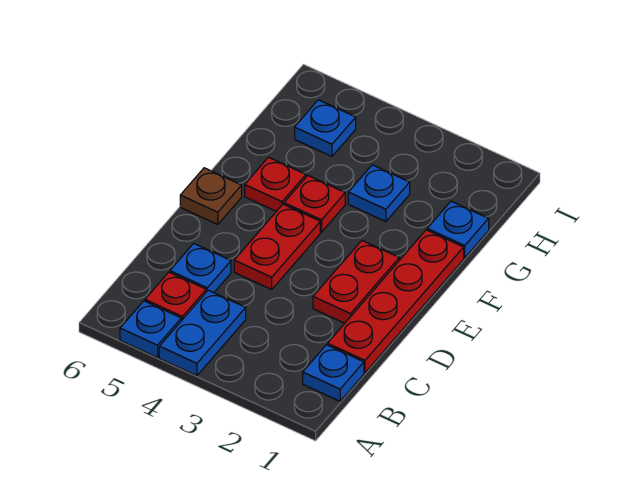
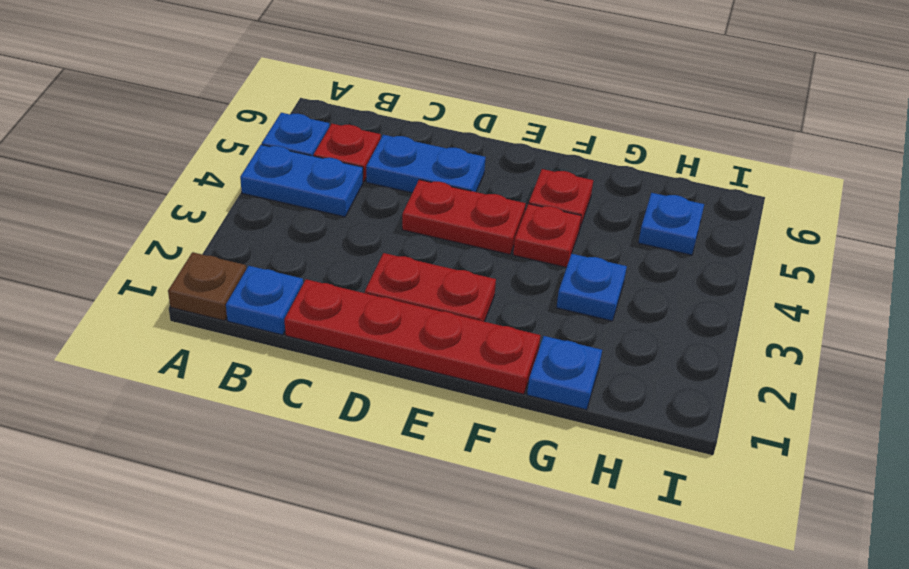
blue plate C5 level 1 -> blue plate C5:D5 level 1
brown plate E6 level 1 -> brown plate A1 level 1

